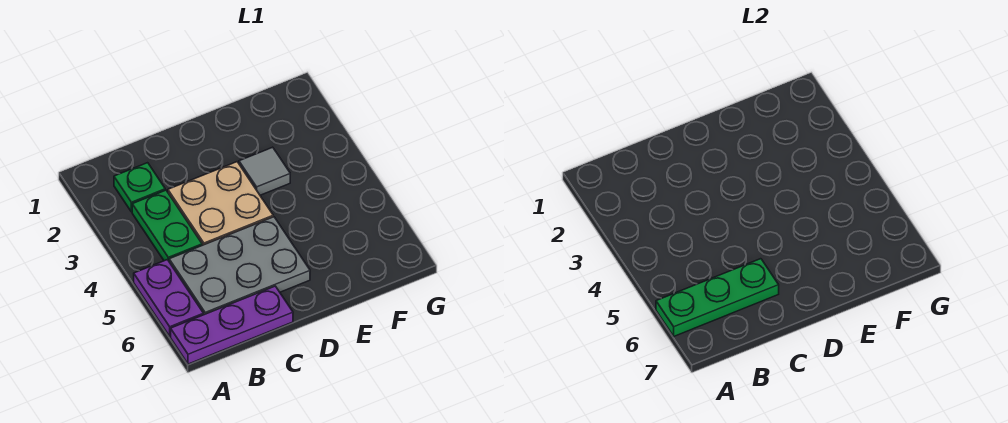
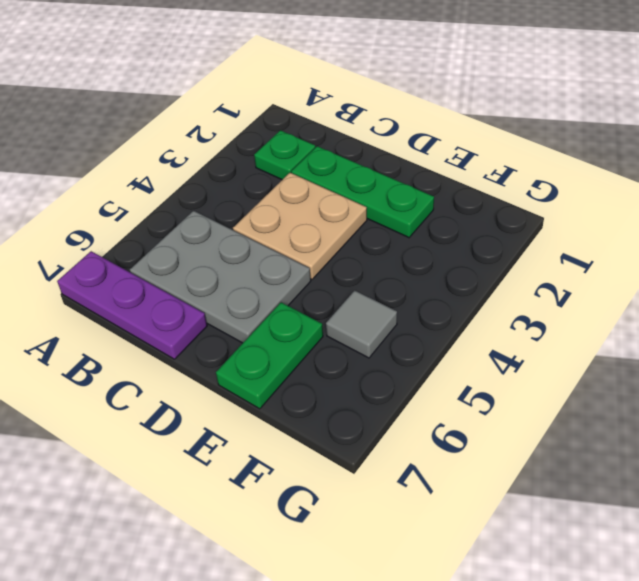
purple plate A5:A6 level 1 -> none
green plate A6:C6 level 2 -> green plate C2:E2 level 1
green plate B3:B4 level 1 -> green plate E6:E7 level 1
grey tile E3 level 1 -> grey tile F5 level 1

